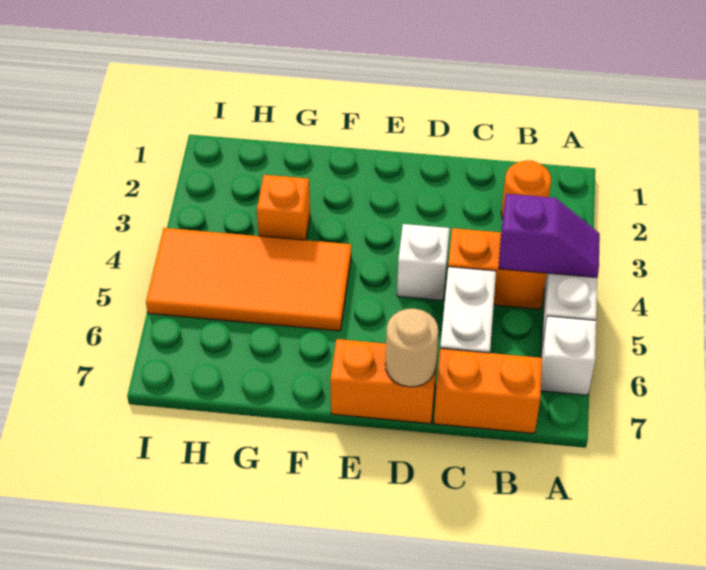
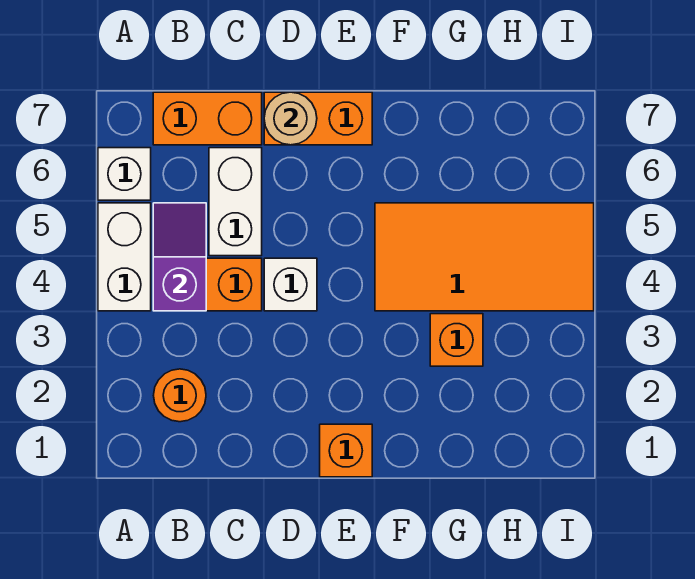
purple slope A4:B4 level 2 top B -> purple slope B4:B5 level 2 top 4
none -> orange brick E1 level 1

